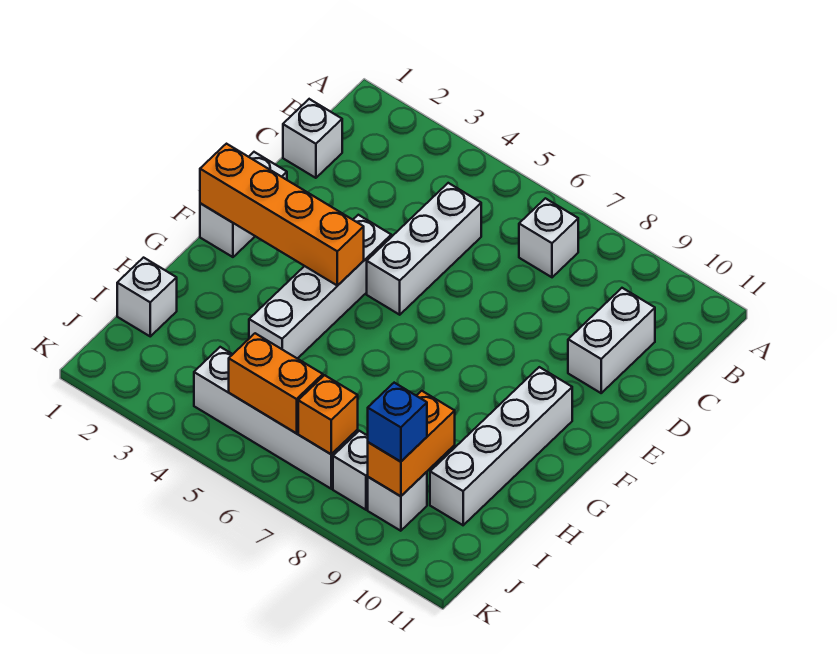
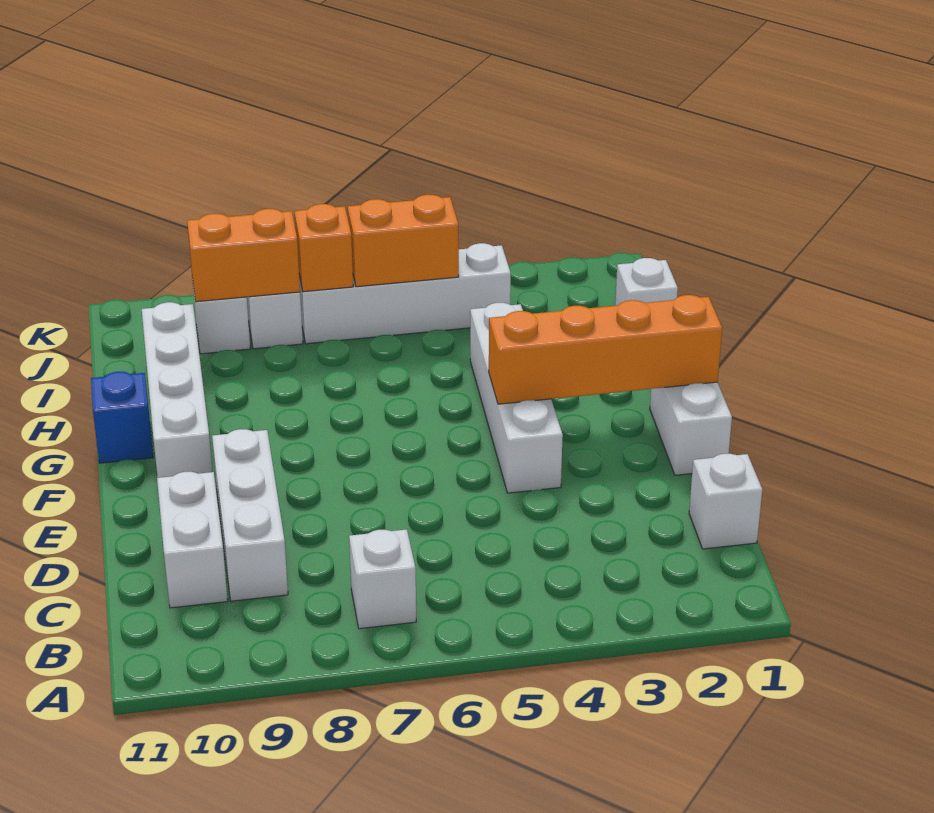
white brick C5:E5 level 1 -> white brick C9:E9 level 1
orange brick I9:J9 level 2 -> orange brick J8:J9 level 2
blue brick J9 level 3 -> blue brick G11 level 1

